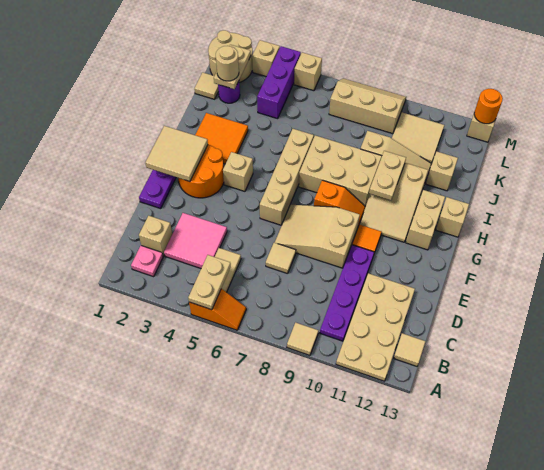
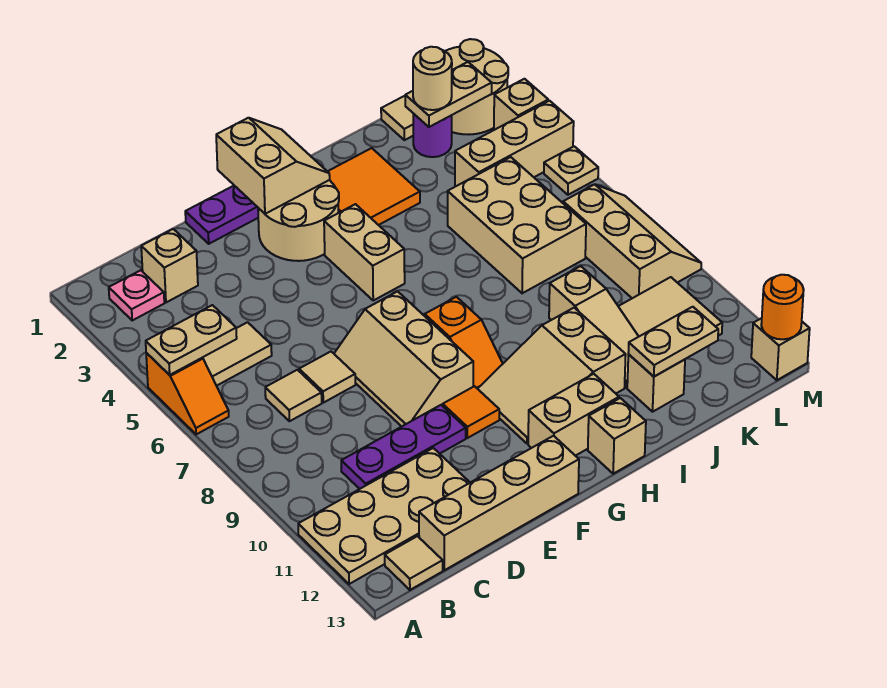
tan tile A9 level 1 -> tan tile C7 level 1
purple plate B10:E10 level 1 -> purple plate C10:E10 level 1
pink tile C3:D4 level 1 -> none
tan slope E7:F9 level 1 top 9 -> tan slope E7:F9 level 1 top F
tan tile F1:G2 level 2 -> tan slope F1:G2 level 2 top F
orange round brick F2:G3 level 1 -> tan round brick F2:G3 level 1
tan brick F6:I6 level 1 -> tan brick C13:F13 level 1
tan brick G4 level 1 -> tan brick G4:G5 level 1
tan brick H7:I9 level 1 -> tan brick J5:K7 level 1
tan plate H10:I10 level 2 -> tan plate J12:K12 level 2
purple brick K4:M4 level 1 -> tan brick K4:M4 level 1
tan brick M5 level 1 -> tan plate M5 level 1

